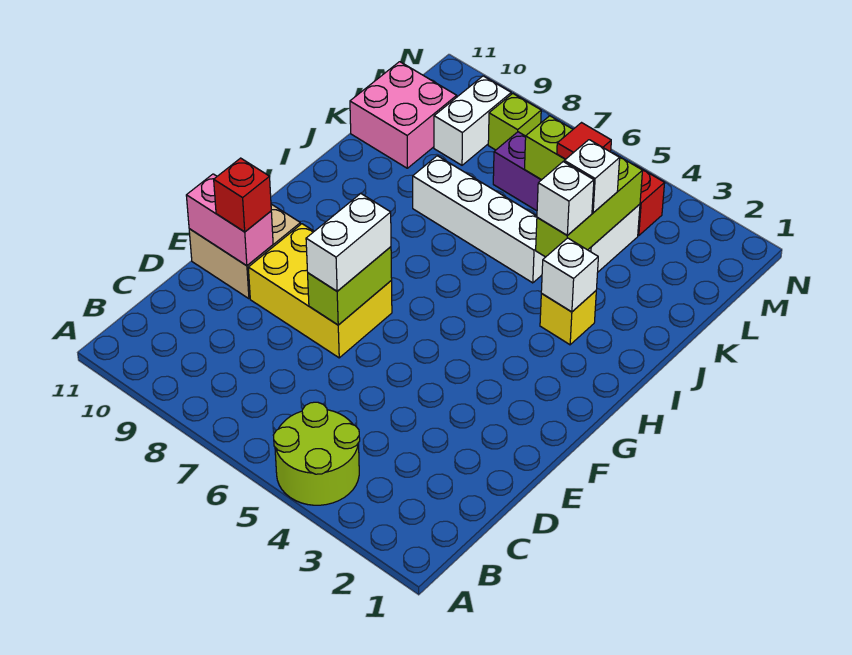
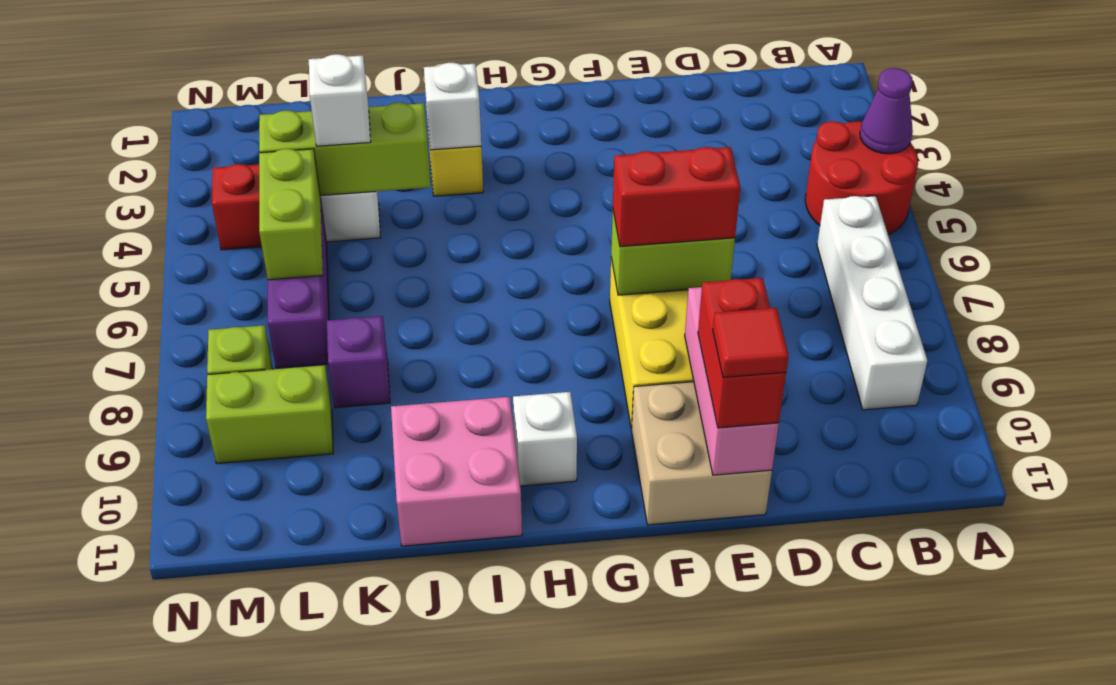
lime round brick A4:B5 level 1 -> red round brick A4:B5 level 1
none -> purple cone A4 level 2
white brick E7:F7 level 3 -> red brick E7:F7 level 3
pink brick E10:E11 level 2 -> pink brick E9:E11 level 2
red brick E10 level 3 -> red brick E10:E11 level 3
white brick J4 level 3 -> white brick H10 level 1
white brick J5:J8 level 1 -> white brick B6:B9 level 1
none -> purple brick K8 level 1
pink brick K10:L11 level 1 -> pink brick I10:J11 level 1
red tile L5 level 3 -> red tile E11 level 4
white brick L9:M9 level 1 -> lime brick L9:M9 level 1

